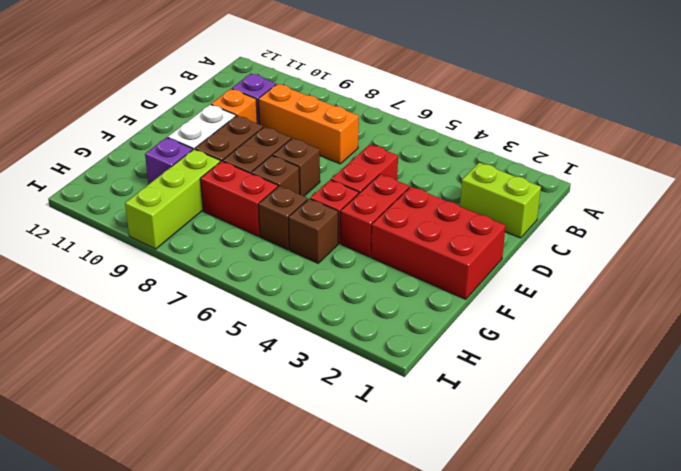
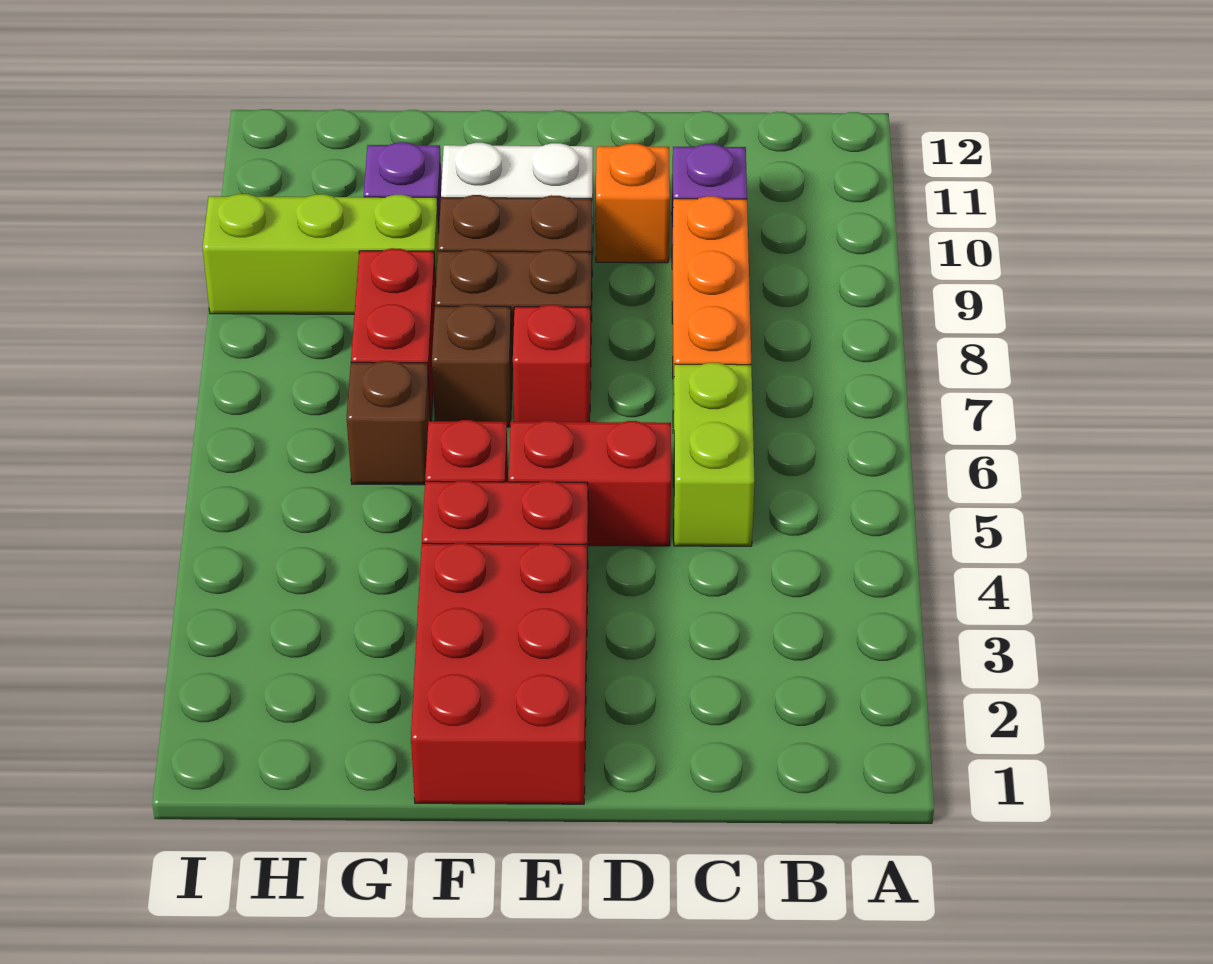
lime brick C1:C2 level 1 -> lime brick C5:C6 level 1
brown brick E7 level 1 -> red brick E7 level 1
brown brick G5 level 1 -> none

